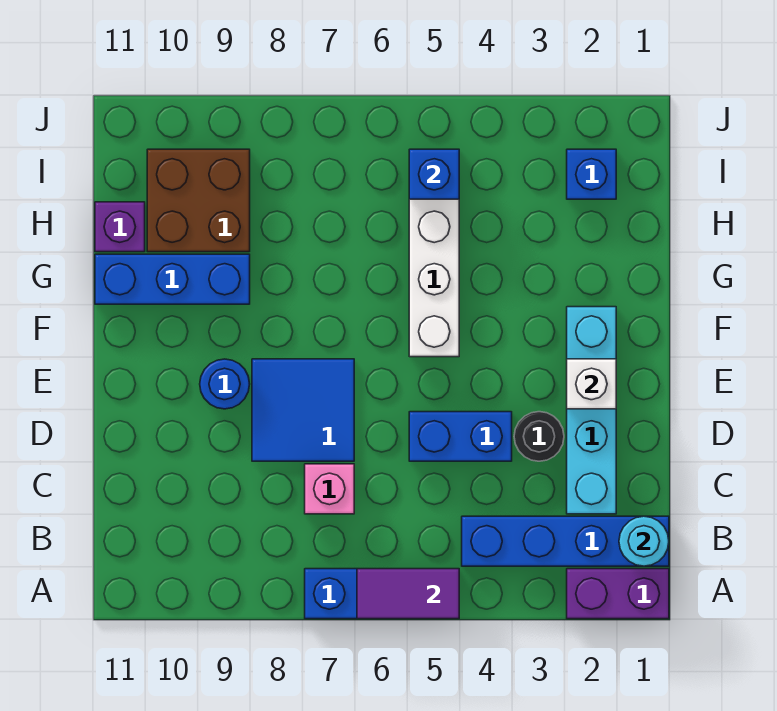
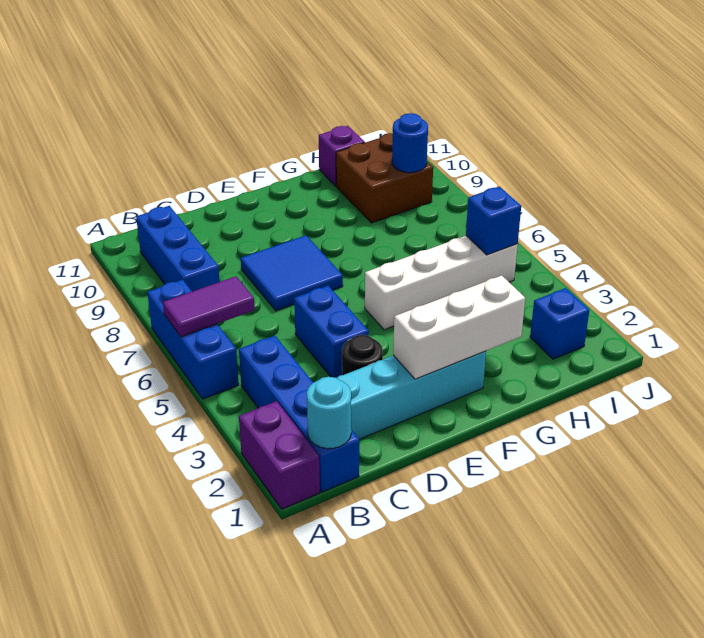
purple tile A5:A6 level 2 -> purple tile A6:B6 level 2
pink brick C7 level 1 -> none
white brick E2 level 2 -> white brick E2:G2 level 2
blue round brick E9 level 1 -> blue round brick I9 level 2
blue brick G9:G11 level 1 -> blue brick B8:B10 level 1

